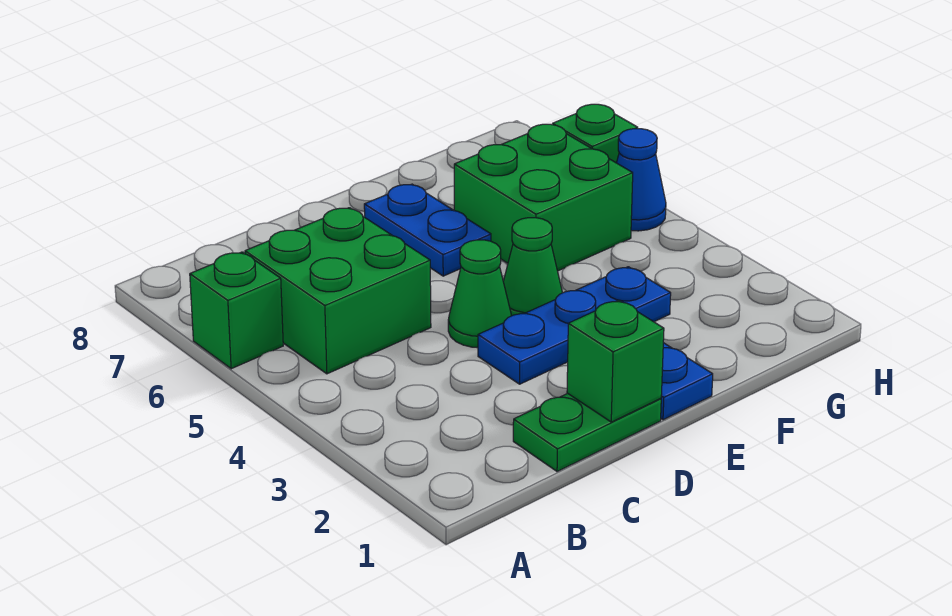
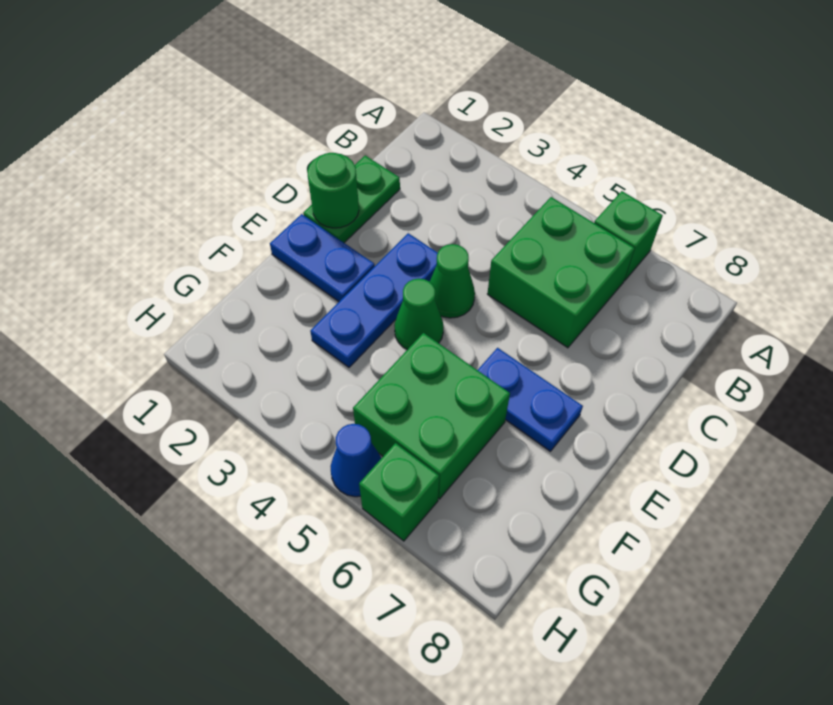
green brick D1 level 2 -> green round brick D1 level 2

